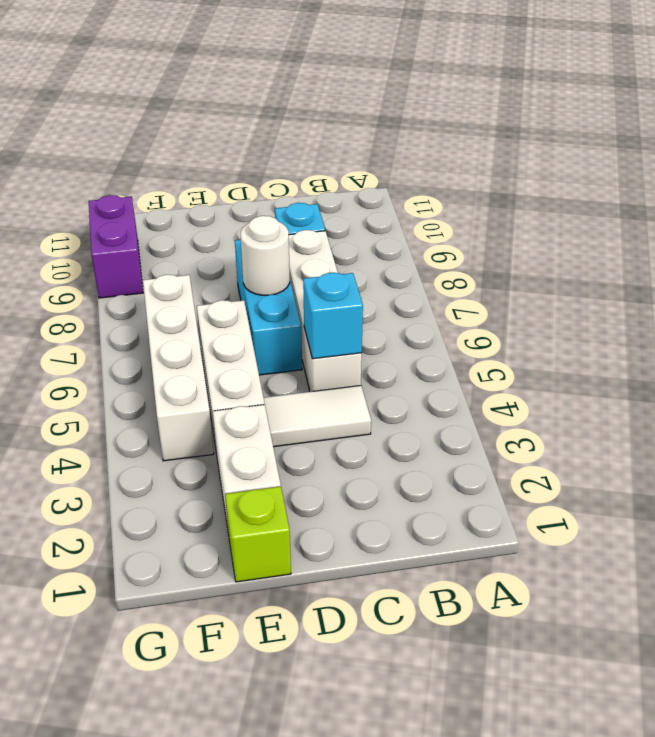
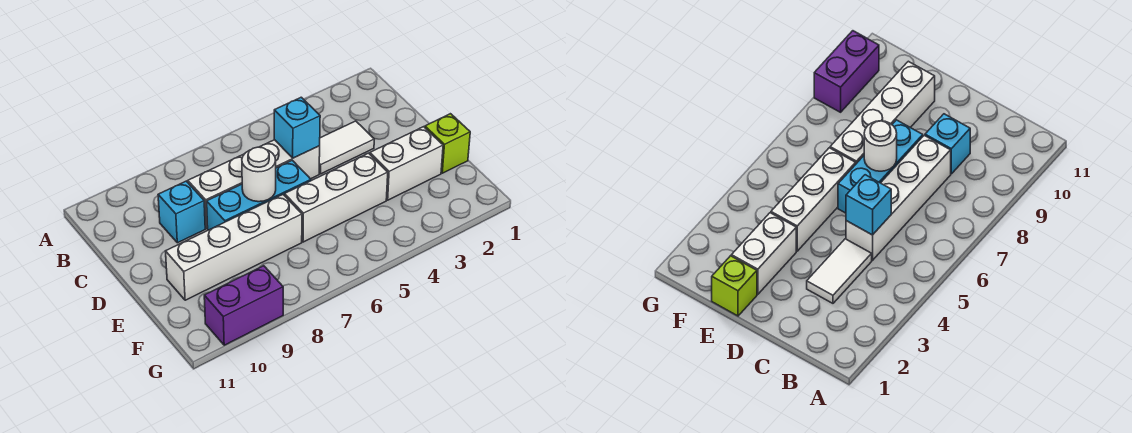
white tile C4:D4 level 1 -> white tile C3:C4 level 1
white brick F4:F7 level 1 -> white brick E7:E10 level 1

